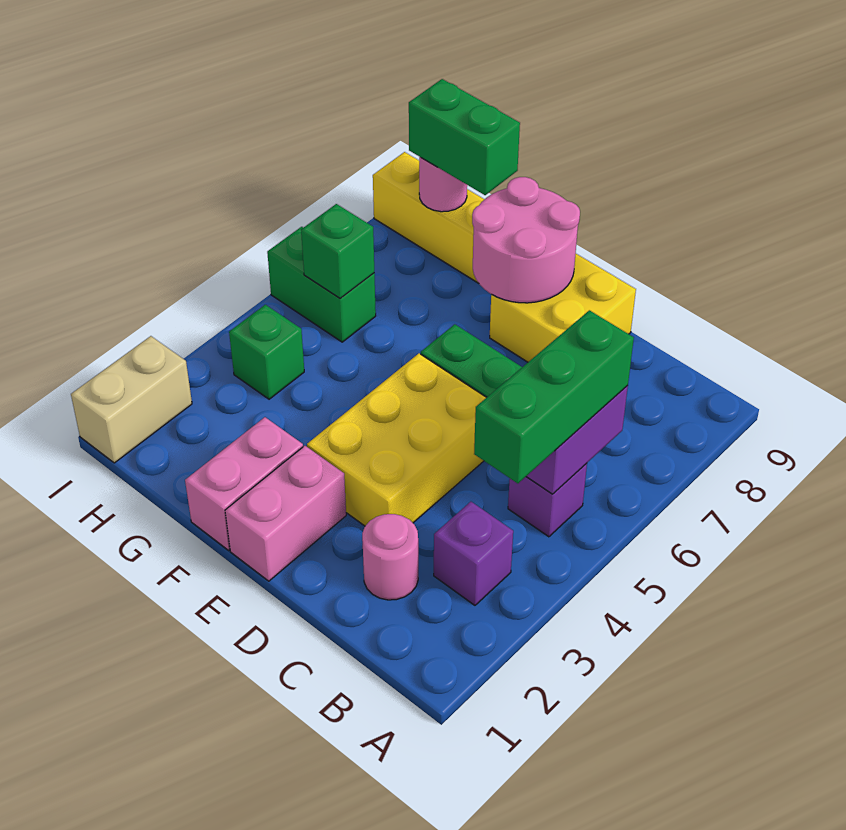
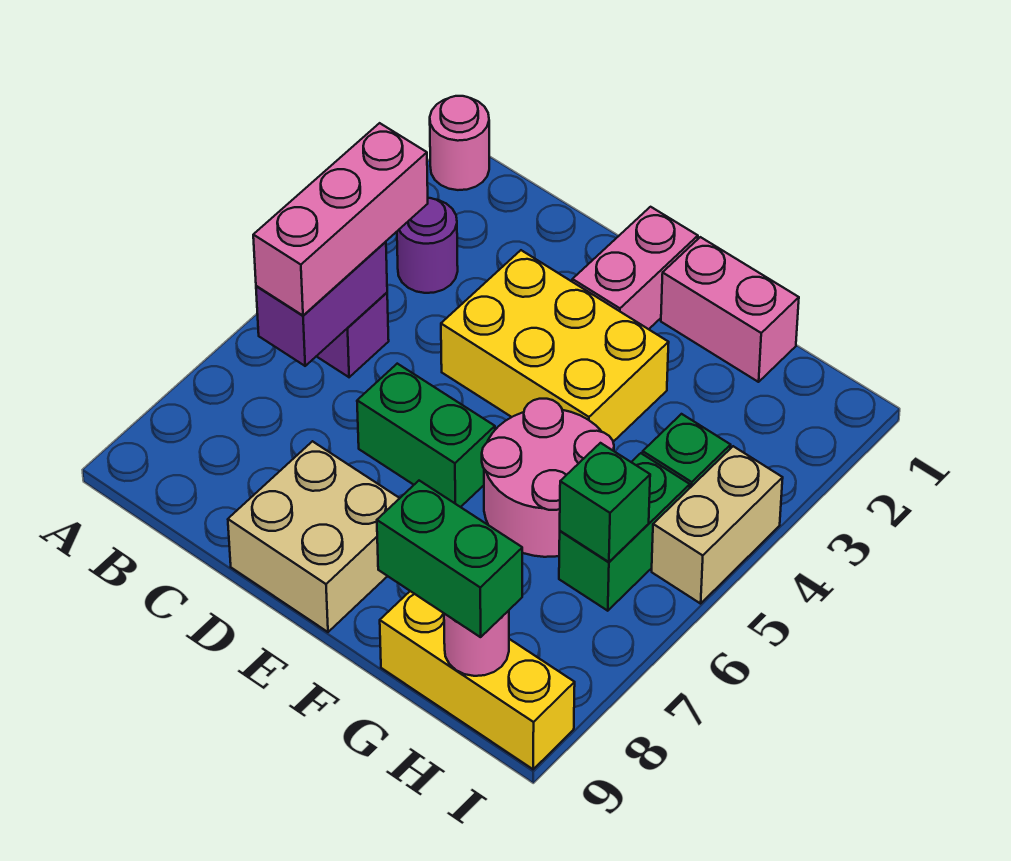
purple brick B3 level 1 -> purple round brick B3 level 1
green brick B4:B6 level 3 -> pink brick B4:B6 level 3
pink round brick C2 level 1 -> pink round brick A1 level 1
yellow brick D3:E5 level 1 -> yellow brick D3:F4 level 1
yellow brick D8:E9 level 1 -> tan brick D8:E9 level 1
pink round brick E8:F9 level 2 -> pink round brick F5:G6 level 1
pink brick F1:F2 level 1 -> pink brick F1:G1 level 1
green brick H6:I6 level 1 -> green brick H5:H6 level 1
tan brick I1:I2 level 1 -> tan brick I4:I5 level 1

